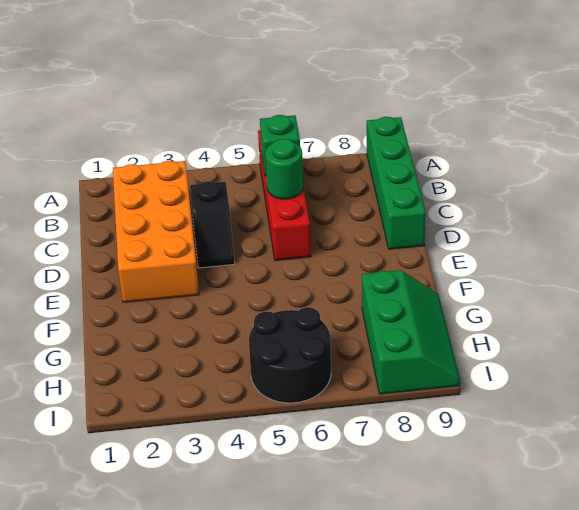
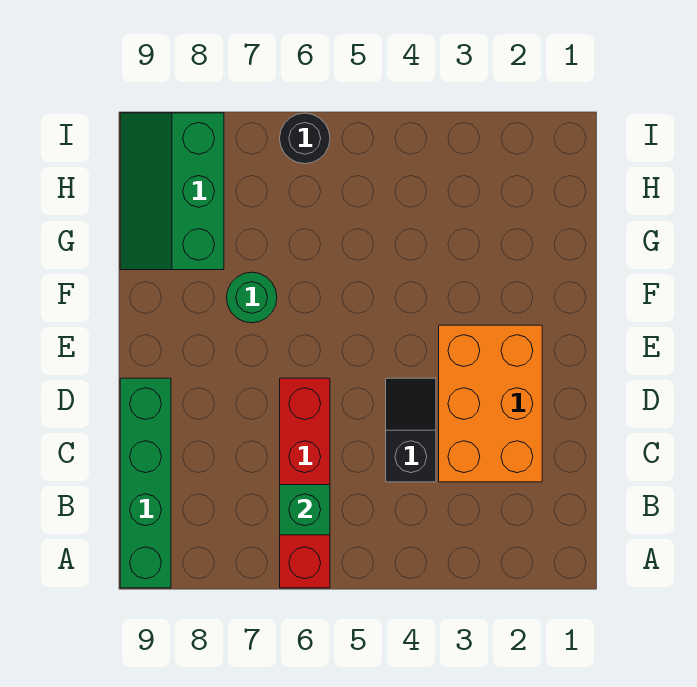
orange brick B2:E3 level 1 -> orange brick C2:E3 level 1
green round brick C6 level 2 -> green round brick F7 level 1
black round brick H5:I6 level 1 -> black round brick I6 level 1

